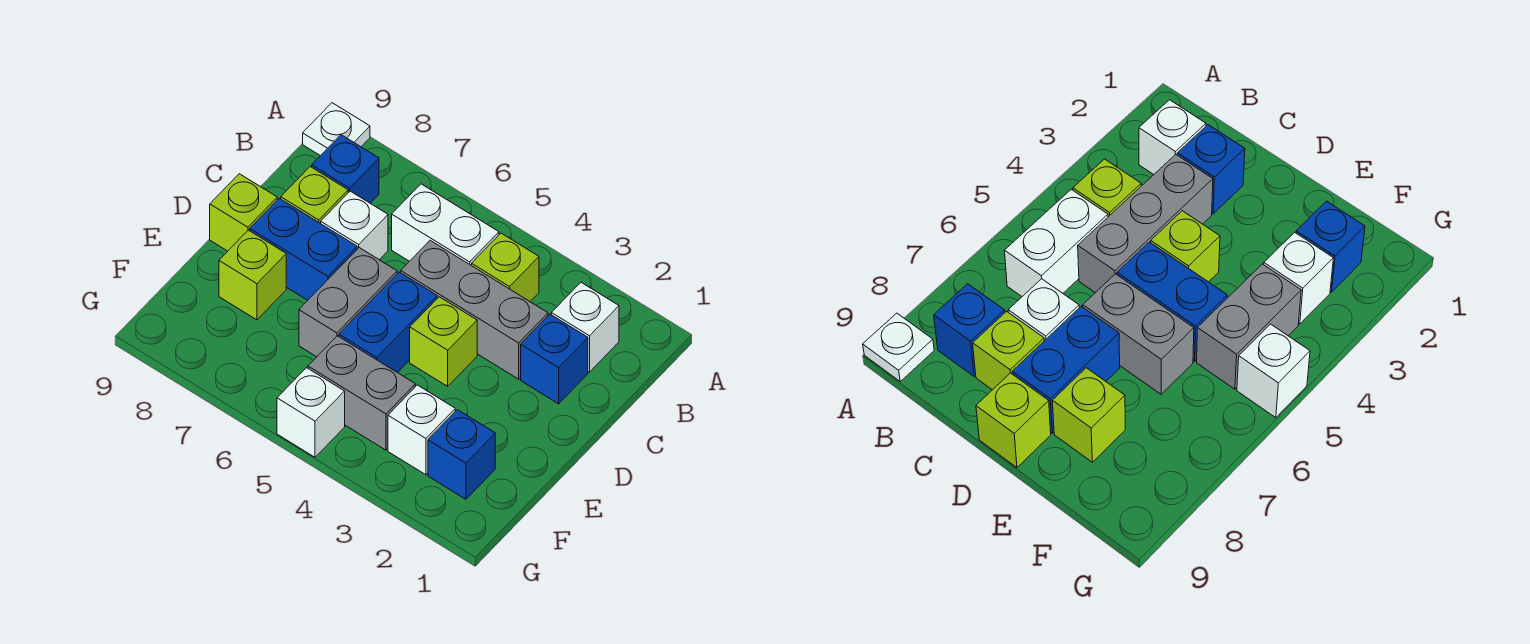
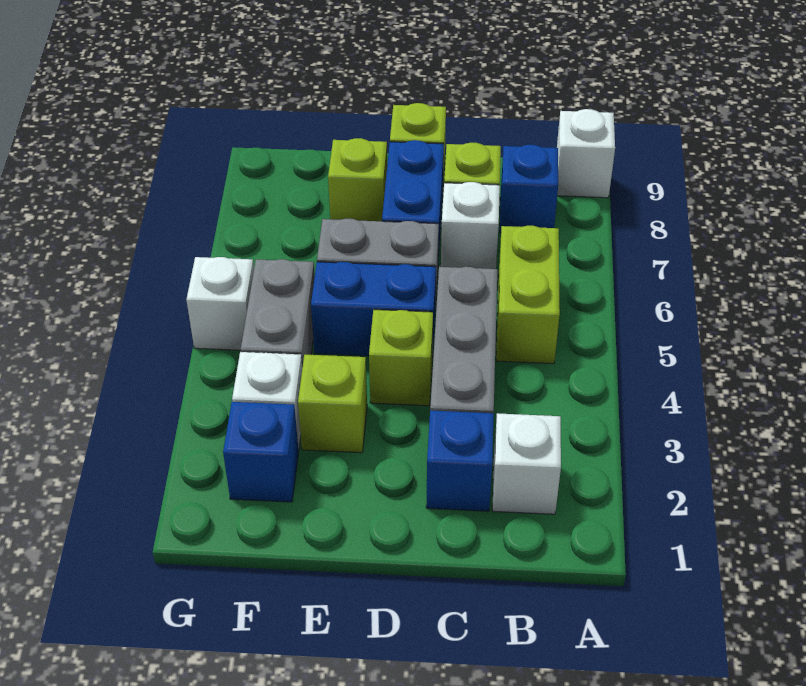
white plate A9 level 1 -> white brick A9 level 1
lime brick B4 level 1 -> lime brick E3 level 1
white brick B5:B6 level 1 -> lime brick B5:B6 level 1

